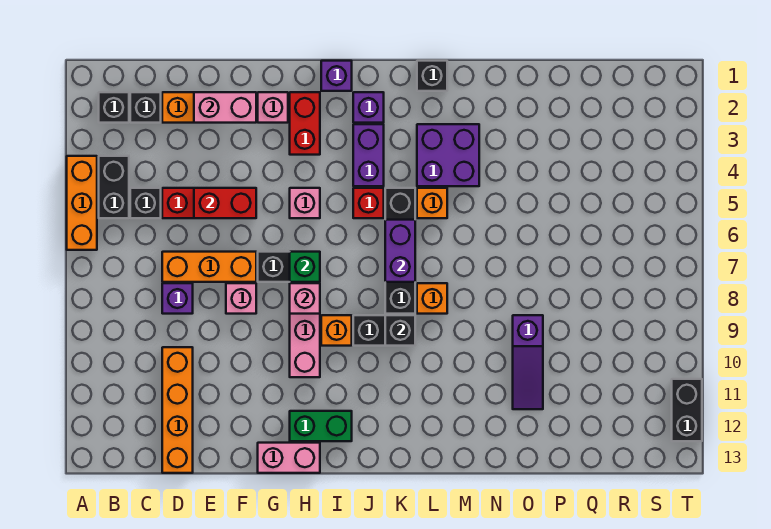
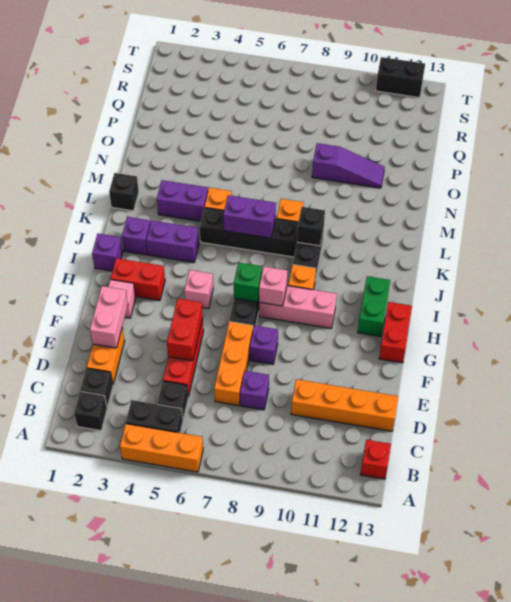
pink brick F8 level 1 -> purple brick F8 level 1
pink brick G13:H13 level 1 -> red brick G13:H13 level 1
red brick J5 level 1 -> red brick B13 level 1
purple brick L3:M4 level 1 -> purple brick L3:L4 level 1

